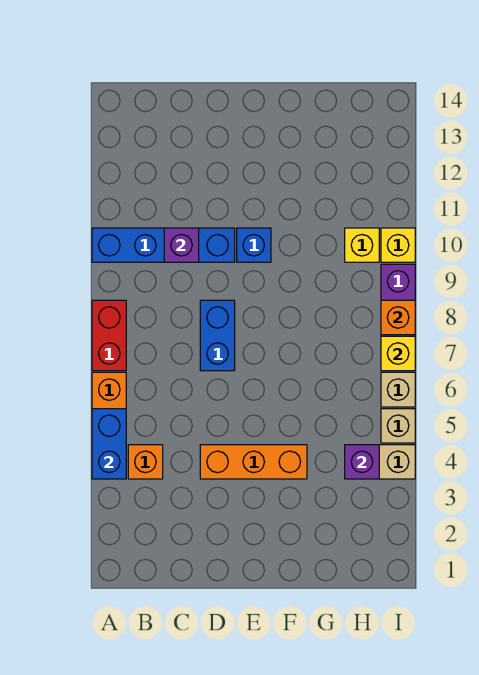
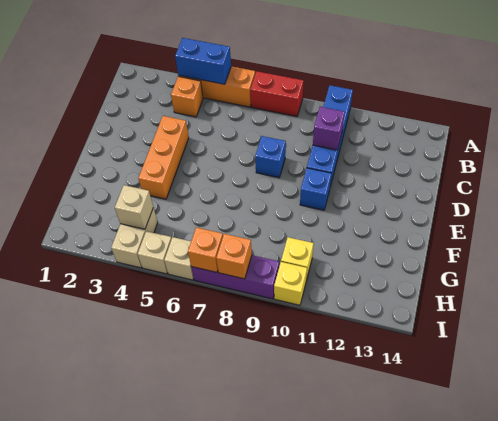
blue brick D7:D8 level 1 -> blue brick D8 level 1
purple brick H4 level 2 -> tan brick H4 level 2
yellow brick I7 level 2 -> orange brick I7 level 2

